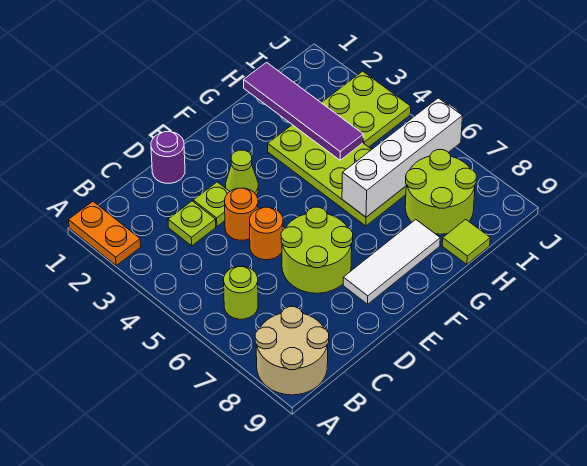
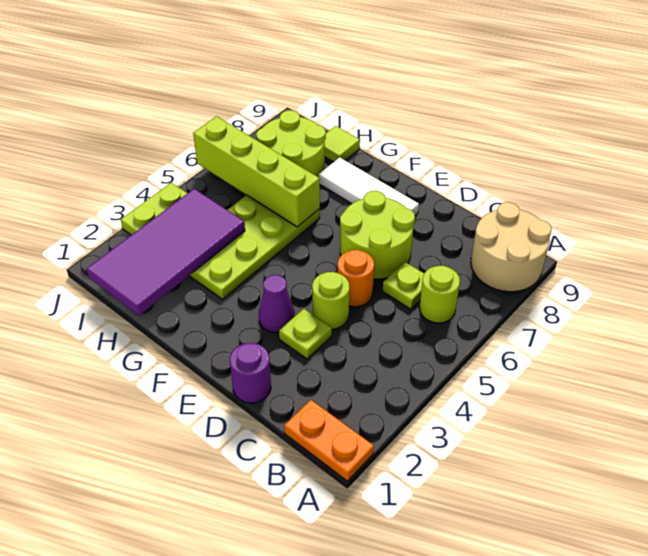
orange plate A1:A2 level 1 -> orange plate A1:B1 level 1
lime plate C3 level 1 -> lime plate C6 level 1
orange round brick D4 level 1 -> lime round brick D4 level 1
lime cone E3 level 1 -> purple cone E3 level 1
white brick G6:J6 level 2 -> lime brick G6:J6 level 2
purple tile H1:H4 level 2 -> purple tile H1:I4 level 2

